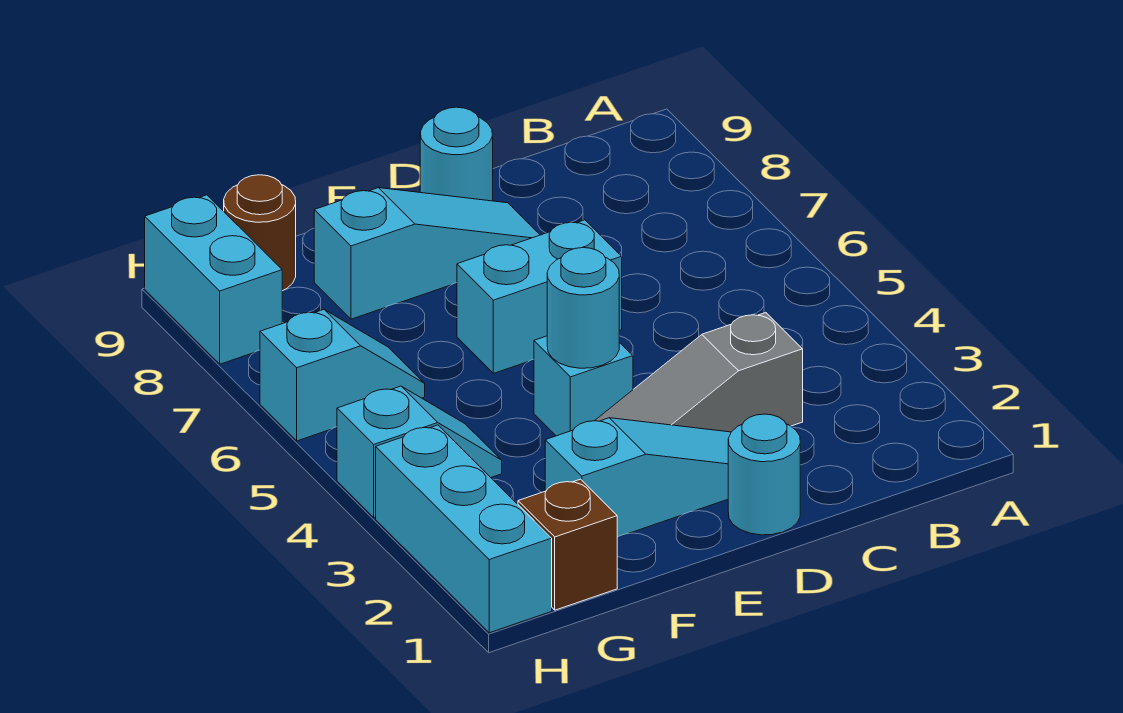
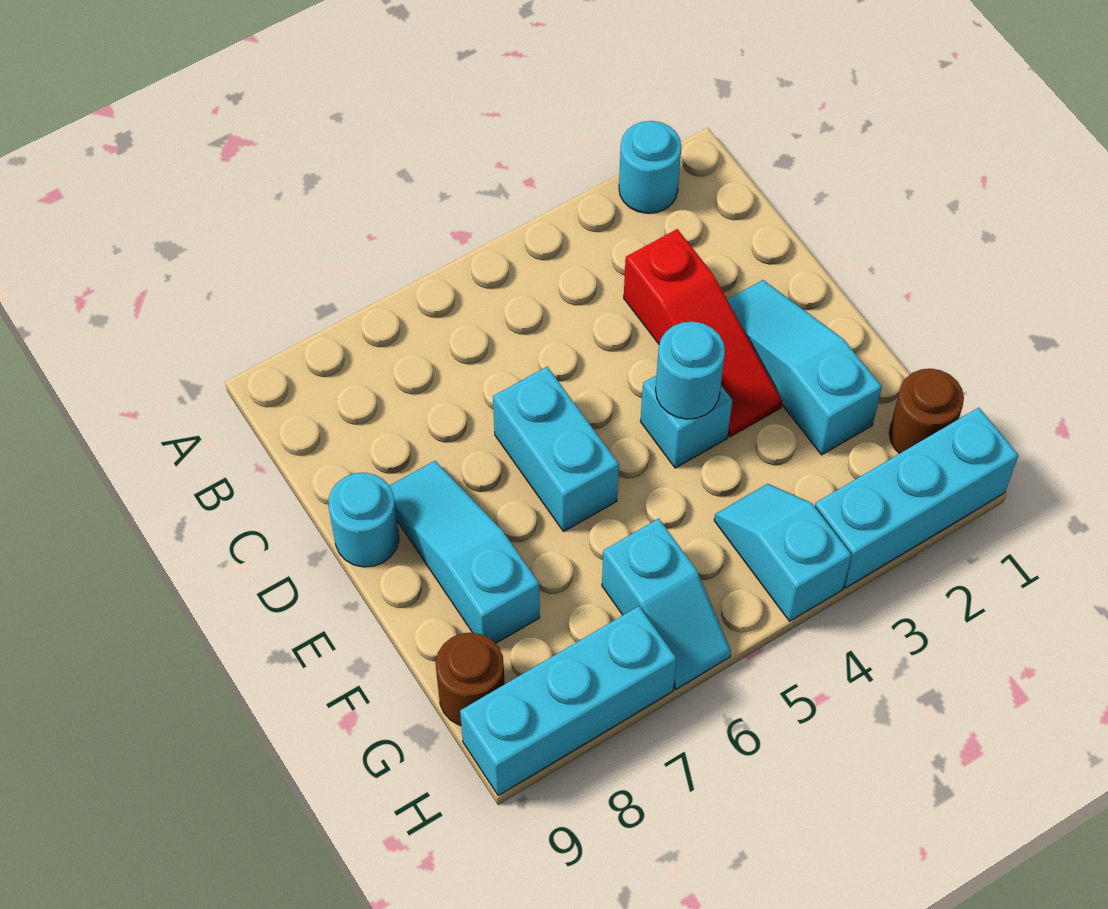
grey slope C3:E3 level 1 top C -> red slope C3:E3 level 1 top C
cyan round brick D1 level 1 -> cyan round brick A2 level 1
brown brick G1 level 1 -> brown round brick G1 level 1
cyan slope G6:H6 level 1 top H -> cyan slope G6:H6 level 1 top G
cyan brick H8:H9 level 1 -> cyan brick H7:H9 level 1

